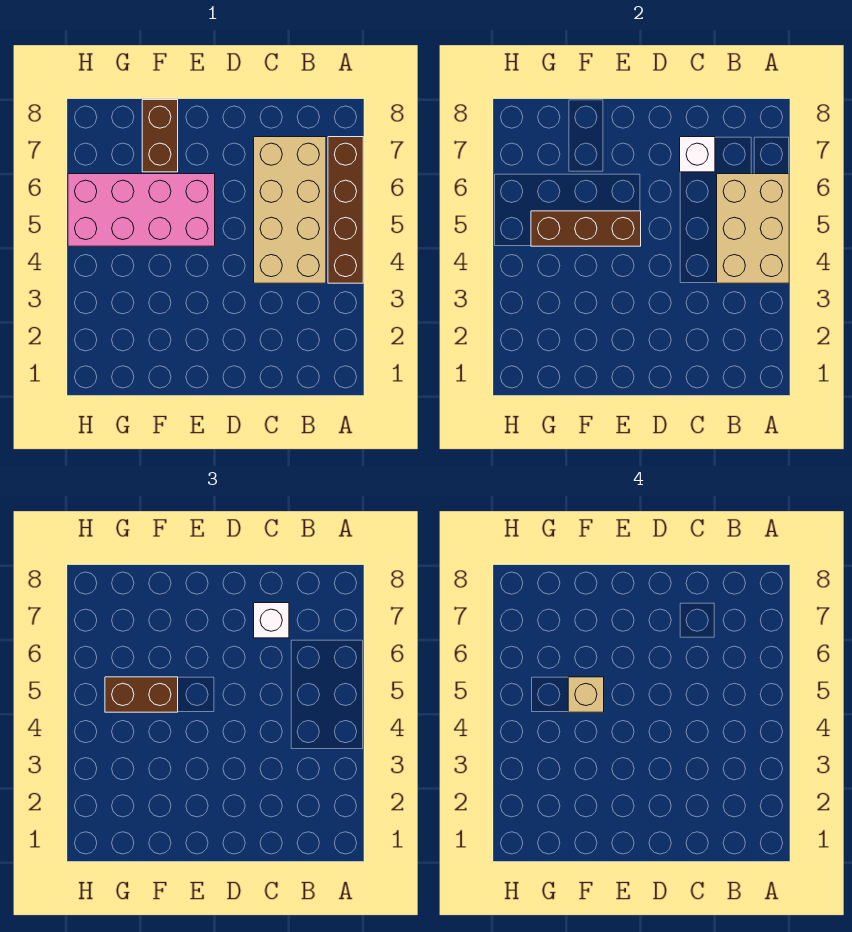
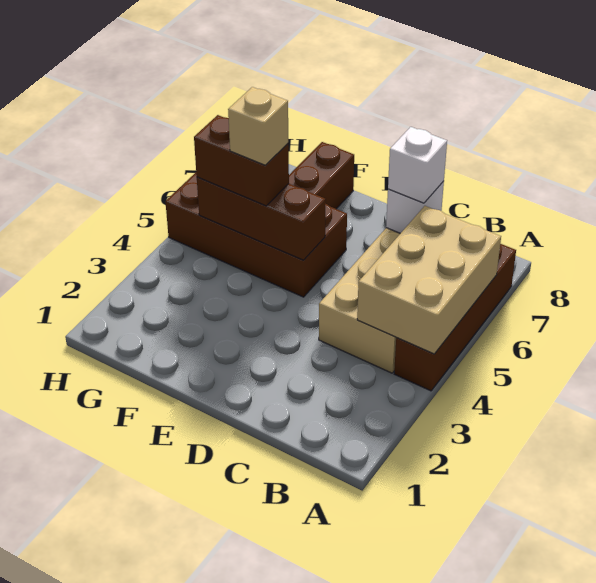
pink brick E5:H6 level 1 -> brown brick E5:H6 level 1

